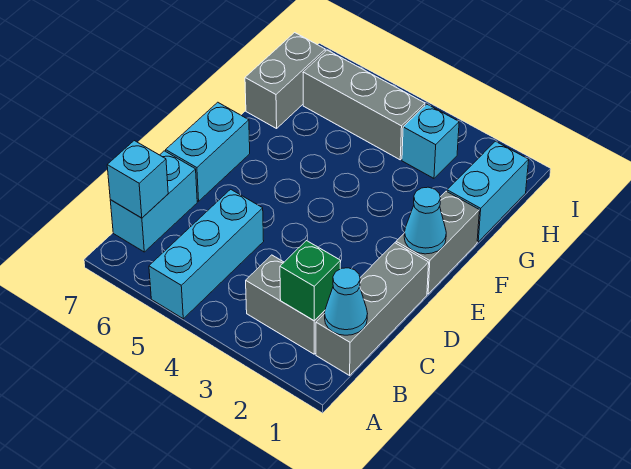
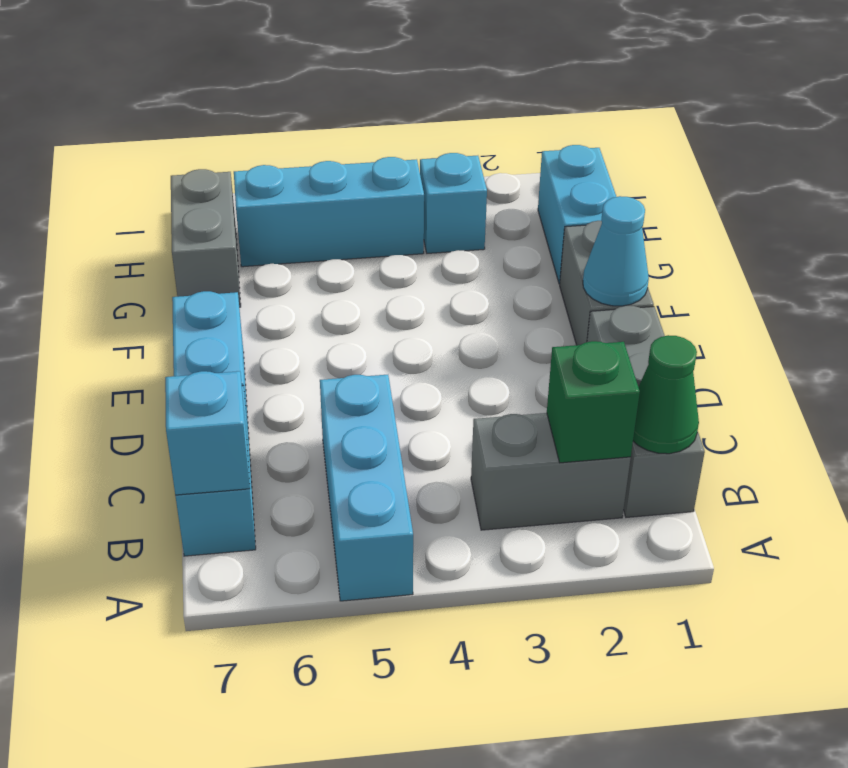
cyan cone B1 level 2 -> green cone B1 level 2
grey brick H4:H6 level 1 -> cyan brick H4:H6 level 1

